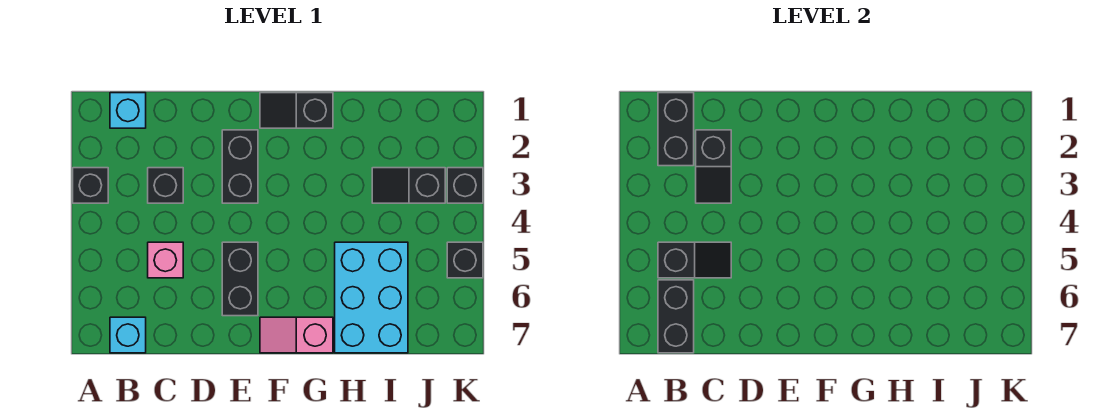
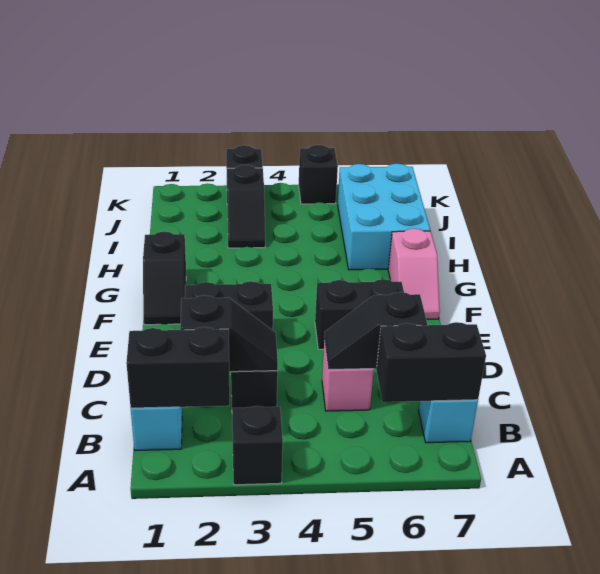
black slope B5:C5 level 2 top B -> black slope C5:C6 level 2 top 6
cyan brick H5:I7 level 1 -> cyan brick H6:J7 level 1

